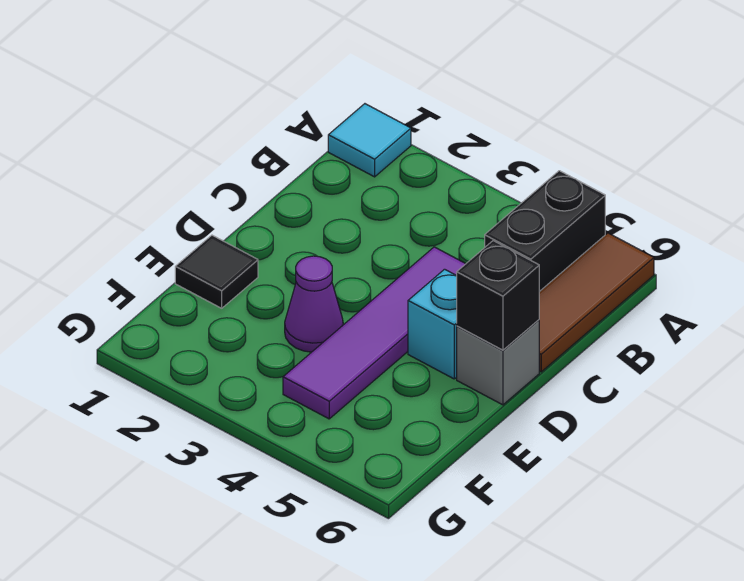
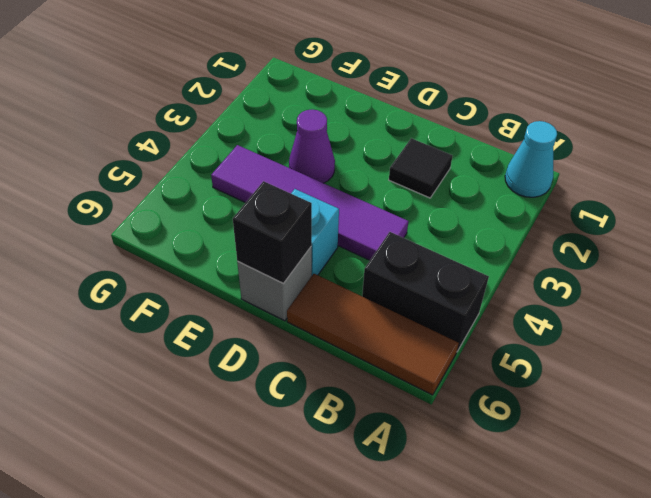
cyan tile A1 level 1 -> cyan cone A1 level 1
black tile E1 level 1 -> black tile C2 level 1

